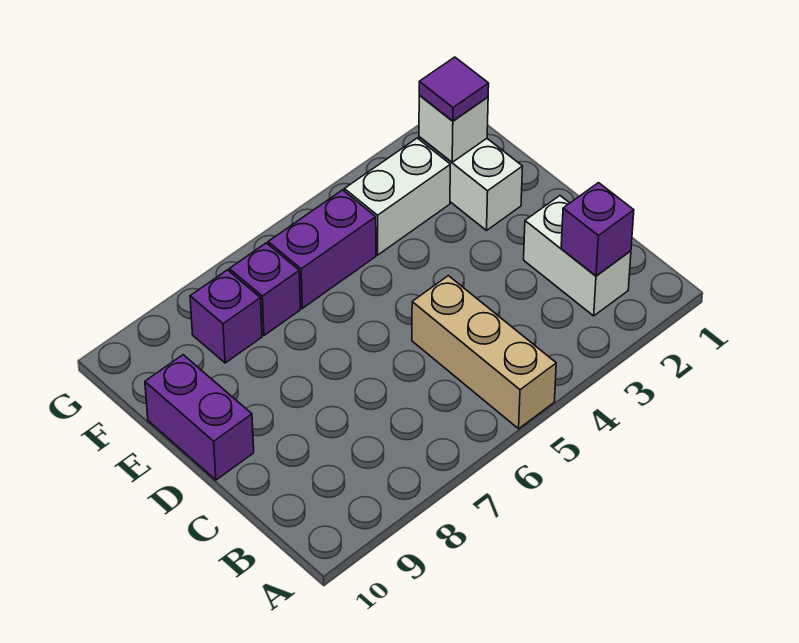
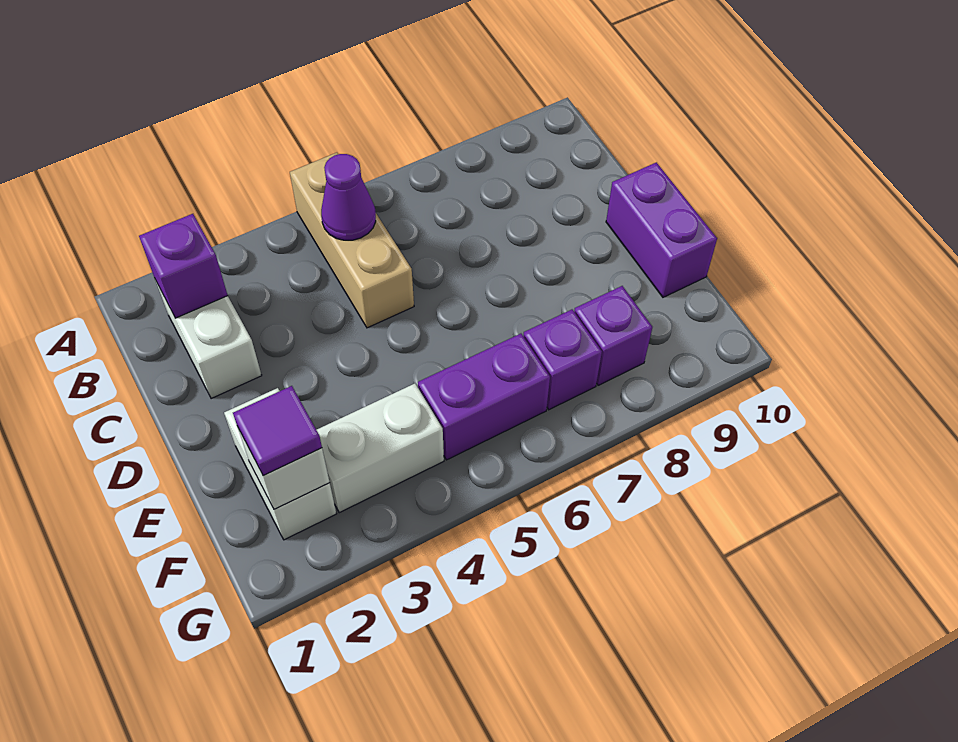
none -> purple cone B5 level 2

